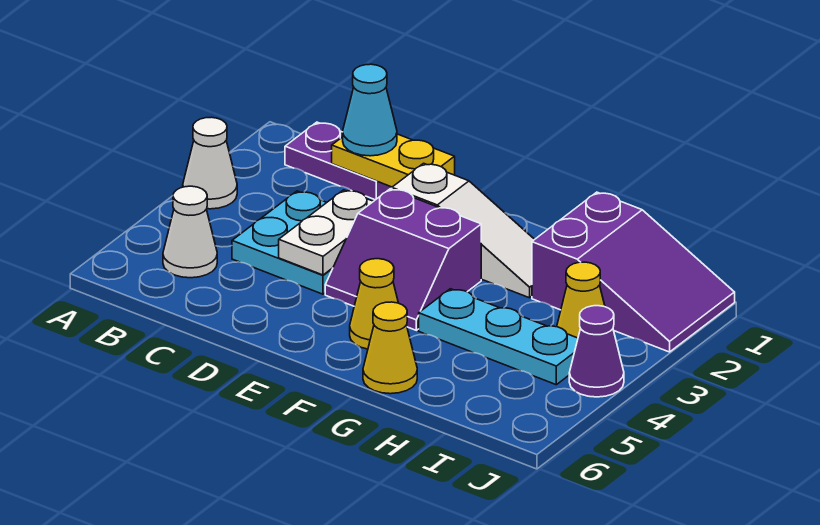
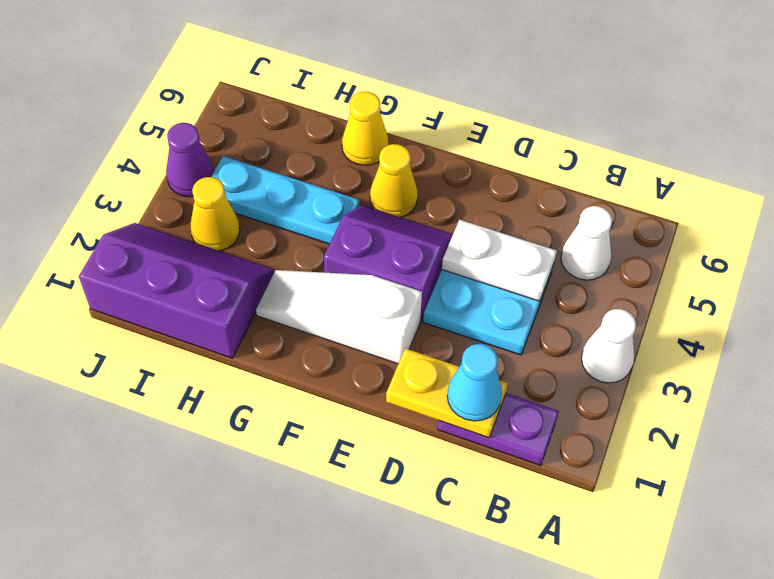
white plate D3:D4 level 2 -> white plate C4:D4 level 2
purple slope H1:J2 level 1 top H -> purple slope H1:J2 level 1 top 1

